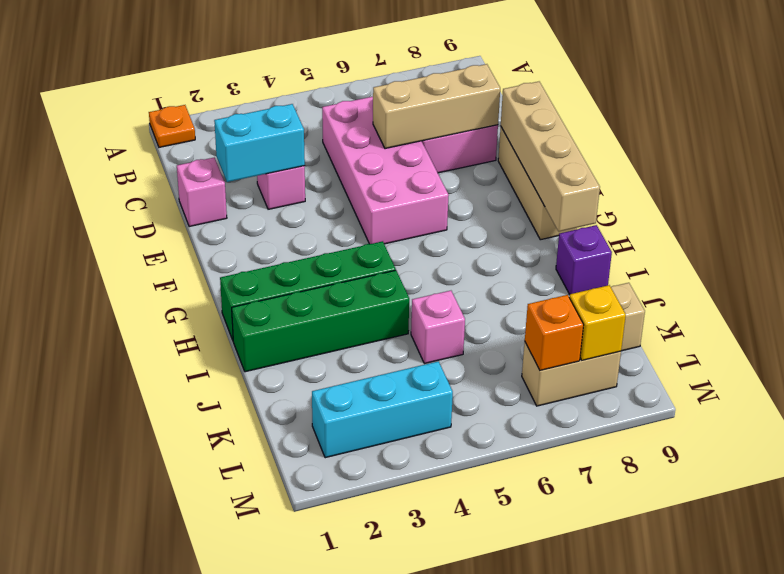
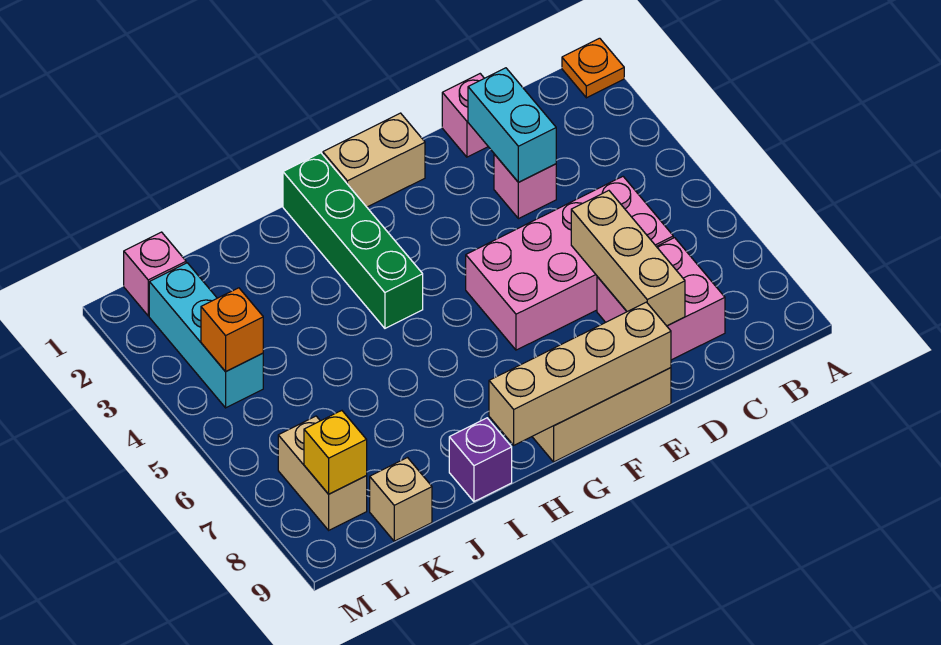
none -> tan brick F1:G1 level 1
green brick I1:I4 level 1 -> none
pink brick J5 level 1 -> pink brick L1 level 1
orange brick L7 level 2 -> orange brick L4 level 2

